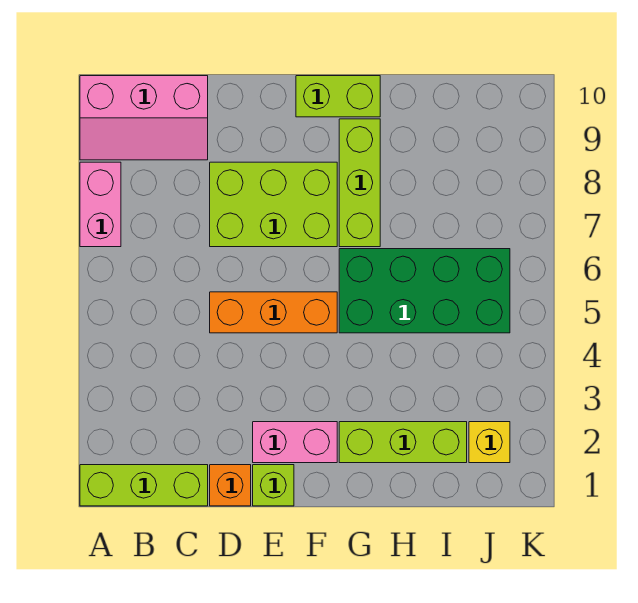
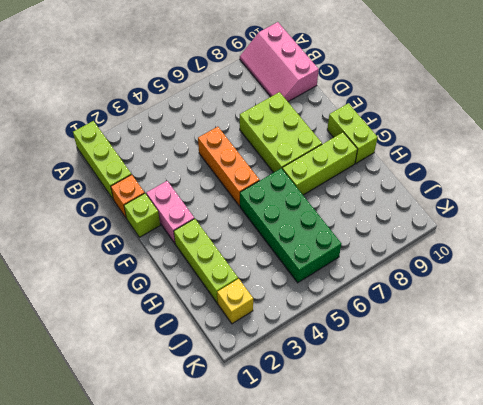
pink brick A7:A8 level 1 -> none

